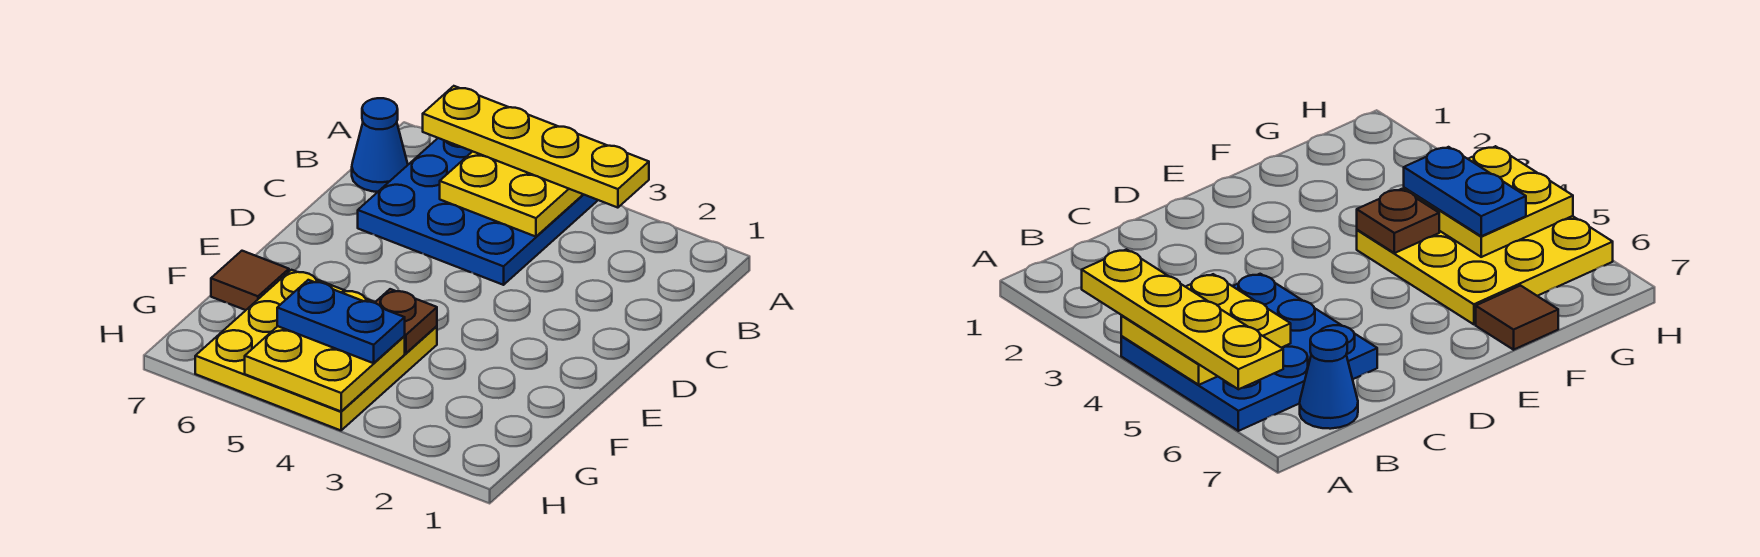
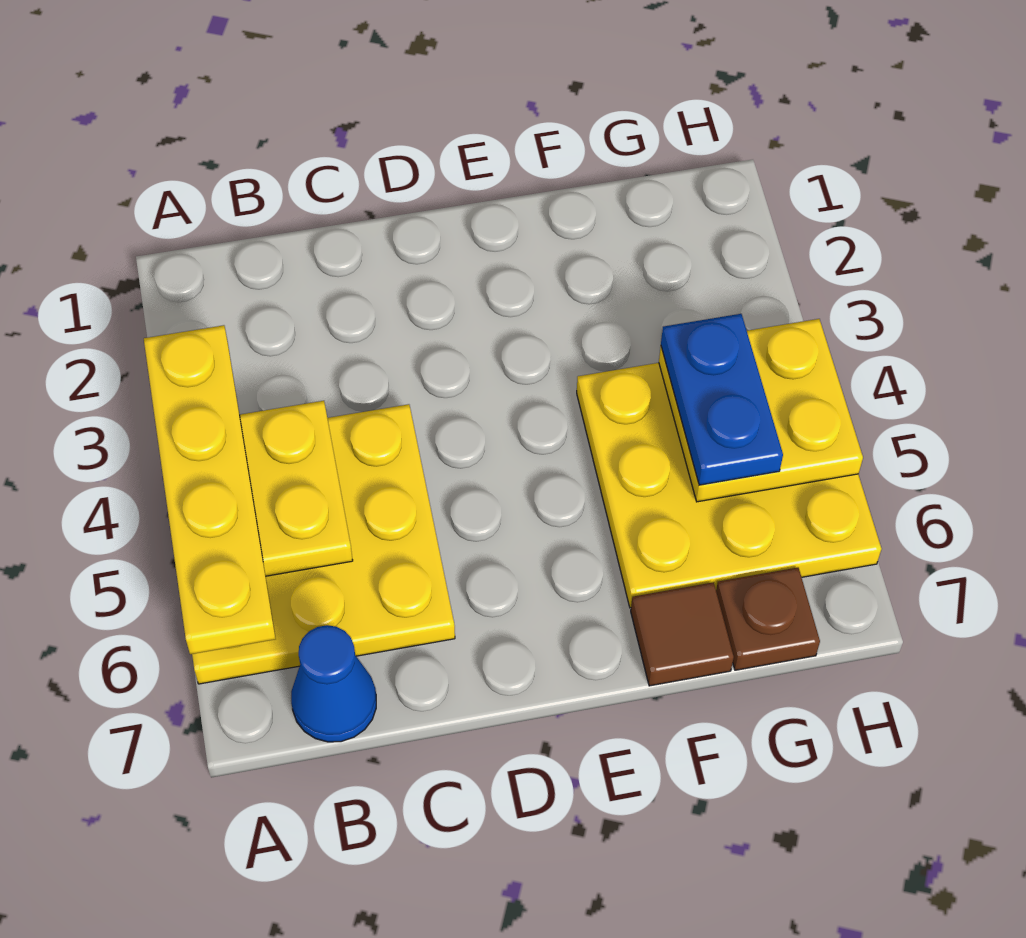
blue plate A4:C6 level 1 -> yellow plate A4:C6 level 1
brown plate F4 level 2 -> brown plate G7 level 1

